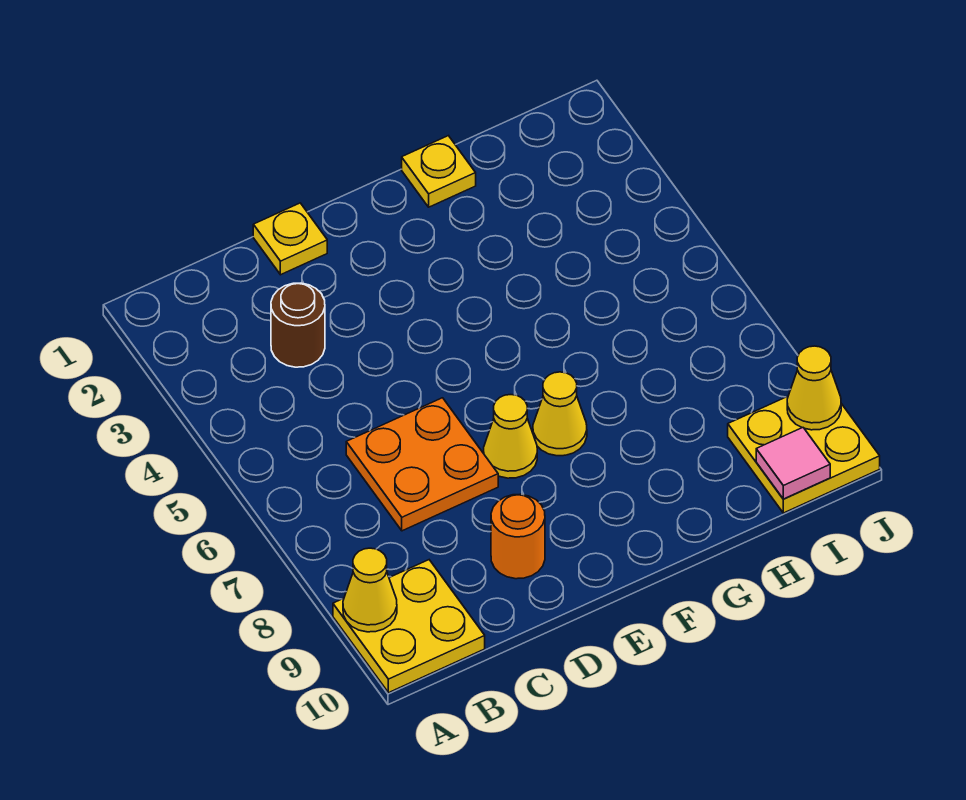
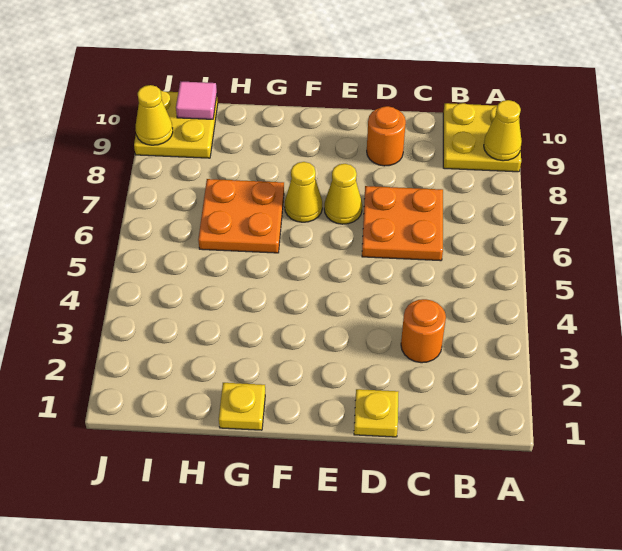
brown round brick C3 level 1 -> orange round brick C3 level 1
none -> orange plate G6:H7 level 1

